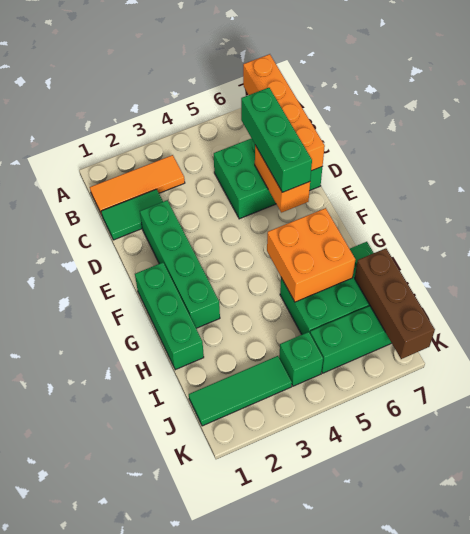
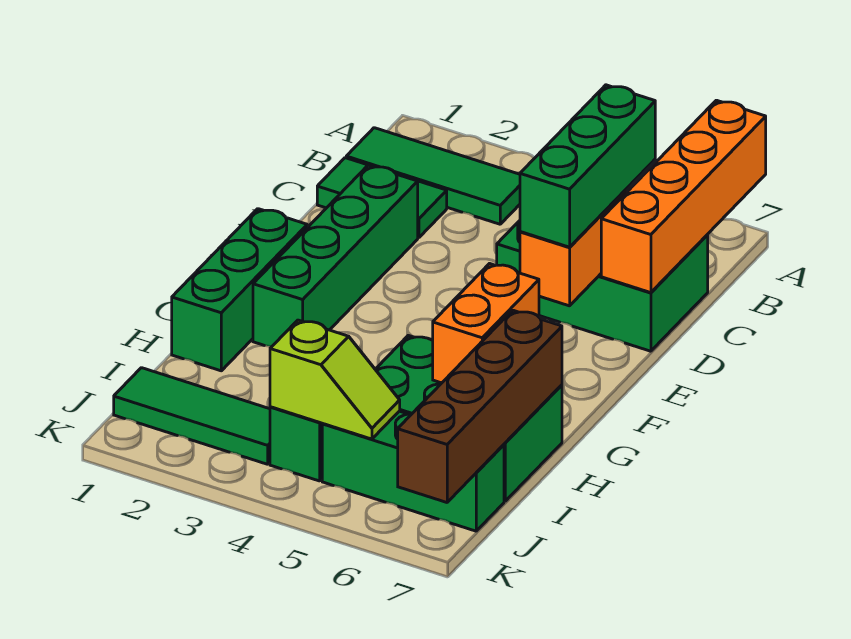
orange tile B1:B3 level 1 -> green tile B1:B3 level 1
orange brick G5:H6 level 2 -> orange brick G6:H6 level 2
brown brick I7:K7 level 2 -> brown brick H7:K7 level 2
none -> lime slope J4:J5 level 2 top 4

